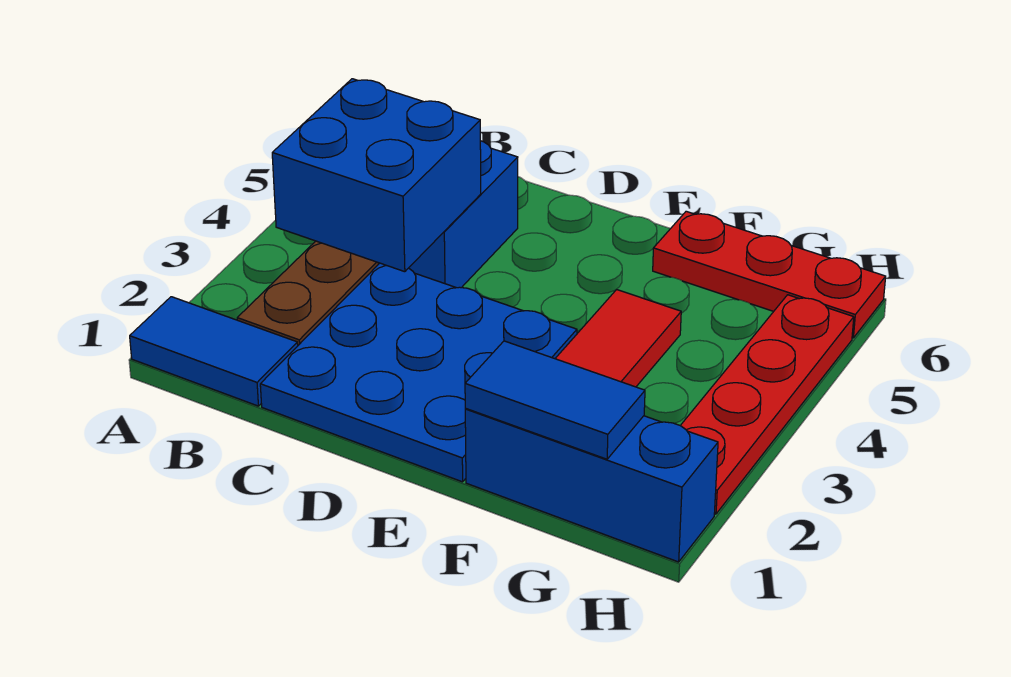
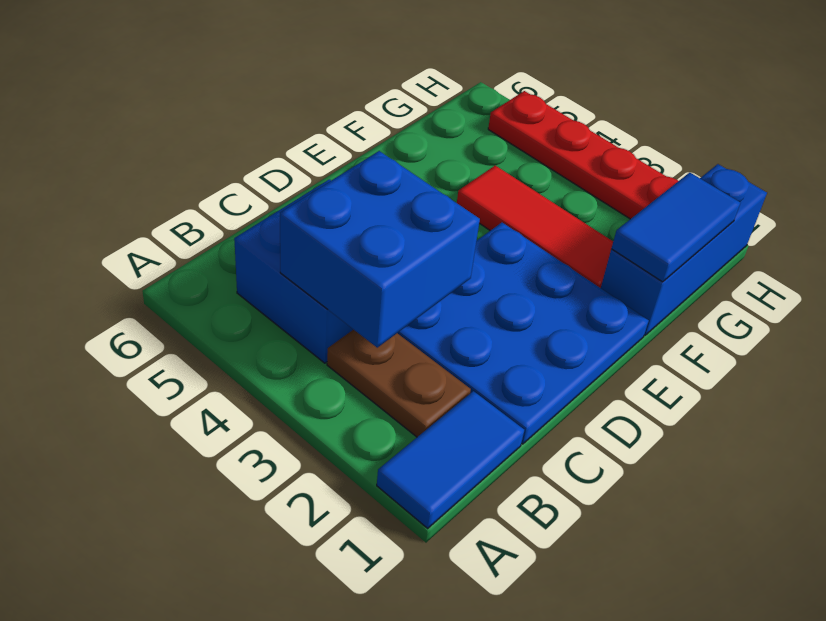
red plate F6:H6 level 1 -> none

